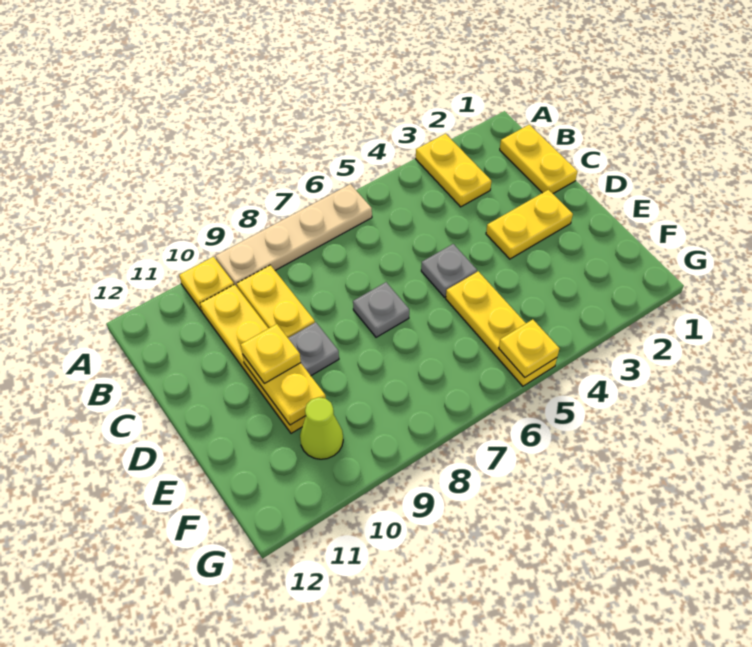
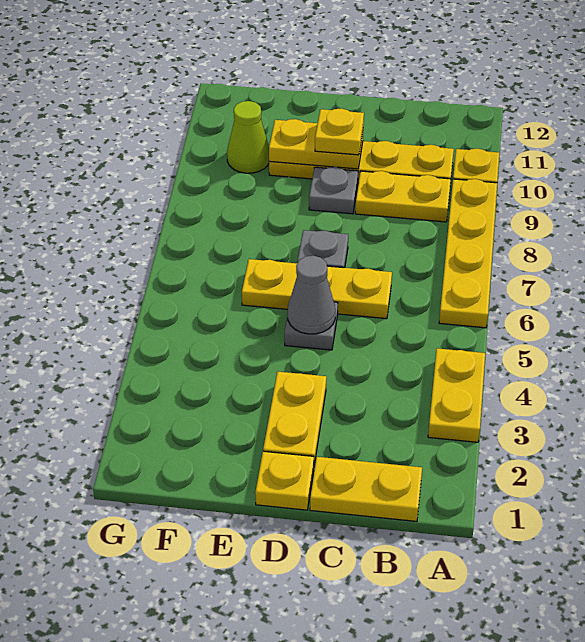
yellow plate A3:B3 level 1 -> yellow plate A3:A4 level 1
tan plate A6:A9 level 1 -> yellow plate A6:A9 level 1
none -> grey cone D5 level 2
yellow plate E5:G5 level 1 -> yellow plate C6:E6 level 1
yellow plate G5 level 2 -> yellow plate D1 level 1

